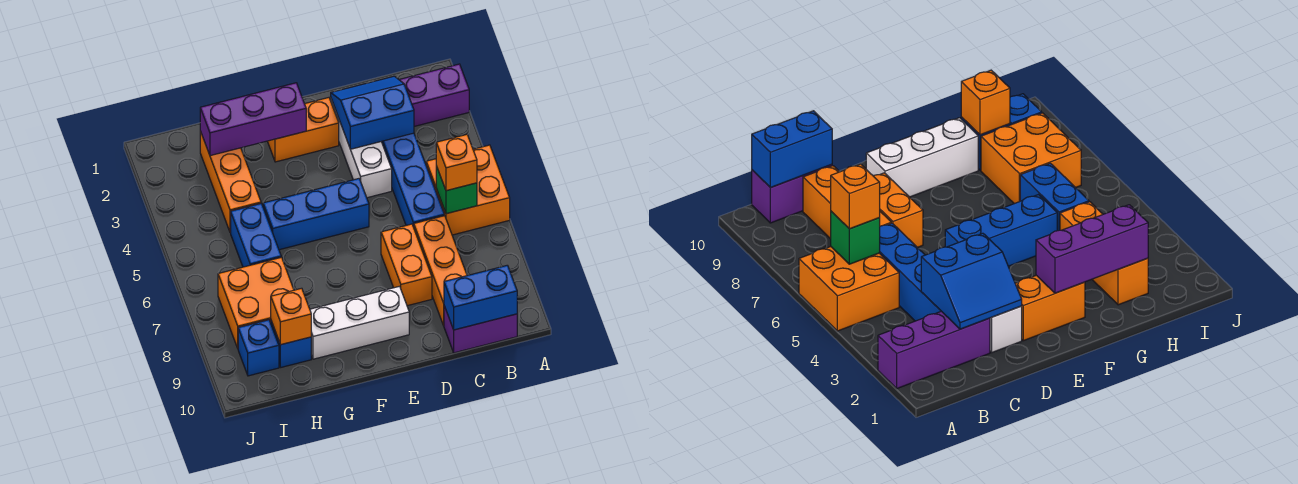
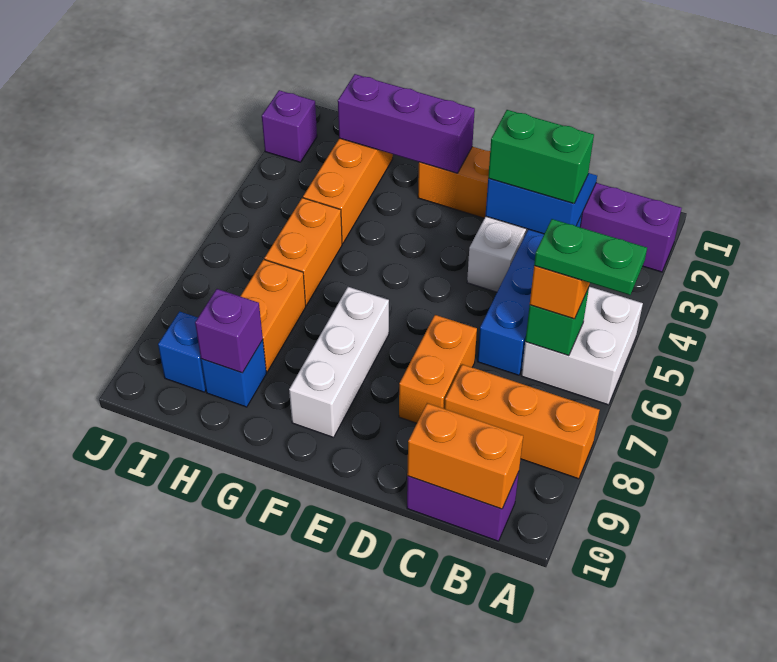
orange brick A5:B6 level 1 -> white brick A5:B6 level 1
none -> green plate A6:B6 level 4
blue brick B10:C10 level 2 -> orange brick B10:C10 level 2
none -> green brick C3:D3 level 3
orange brick C7:C9 level 1 -> orange brick A8:C8 level 1
blue brick E5:G5 level 1 -> none
white brick E9:G9 level 1 -> white brick F7:F9 level 1
blue brick H5:H6 level 1 -> orange brick H5:H6 level 1
orange brick H7:I8 level 1 -> orange brick H7:H8 level 1
orange brick H9 level 2 -> purple brick H9 level 2
none -> purple brick J2 level 1

